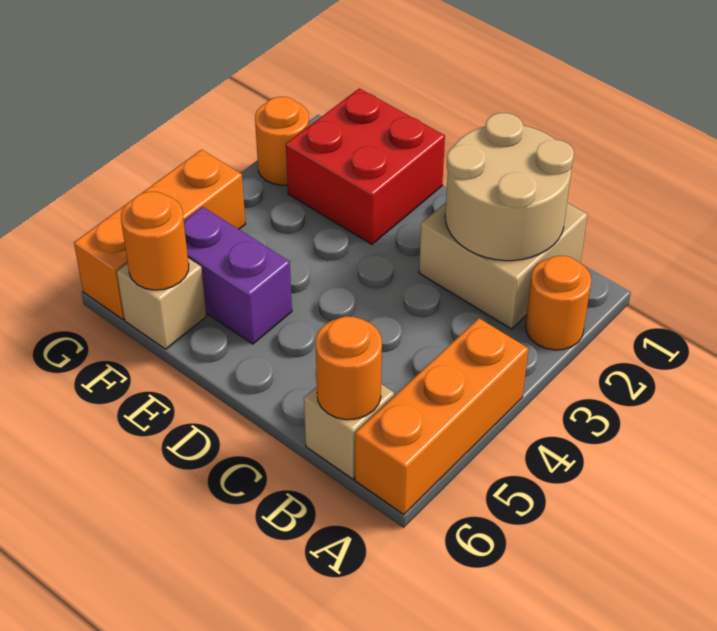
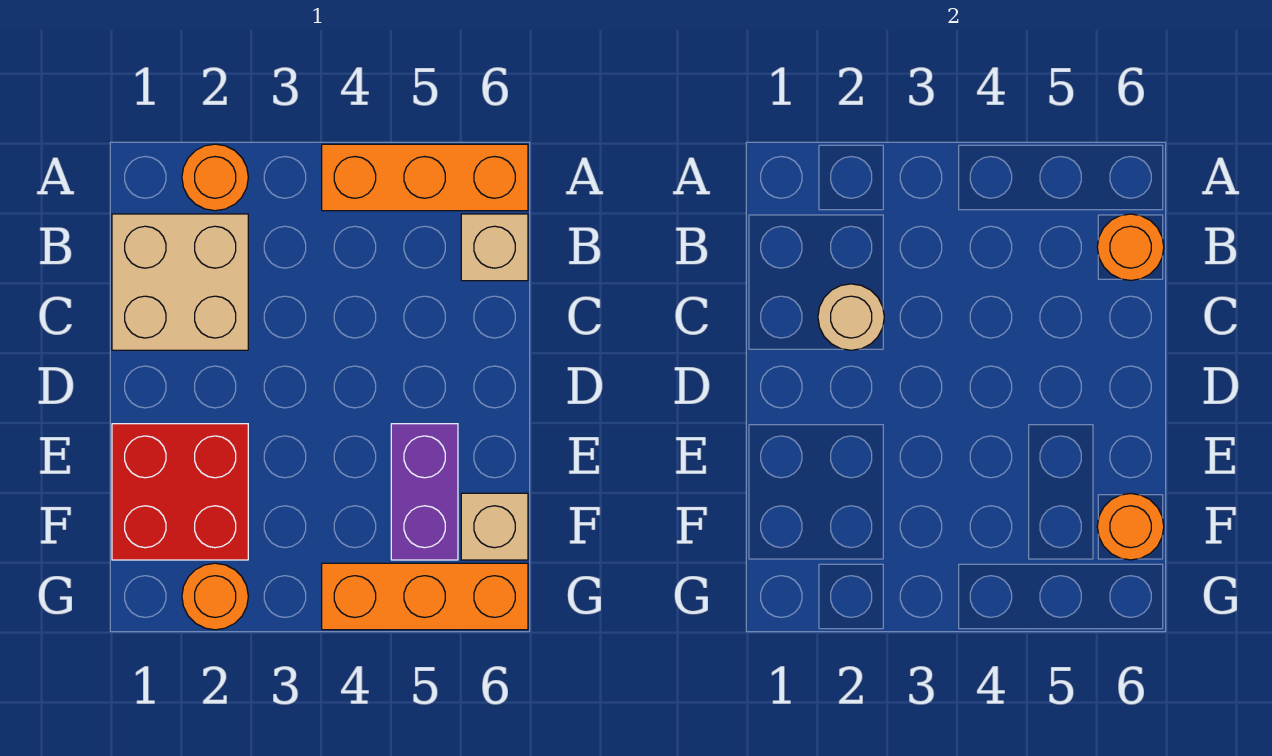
tan round brick B1:C2 level 2 -> tan round brick C2 level 2

